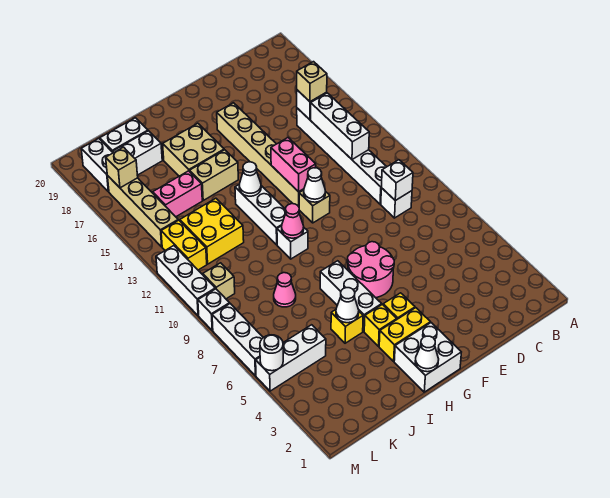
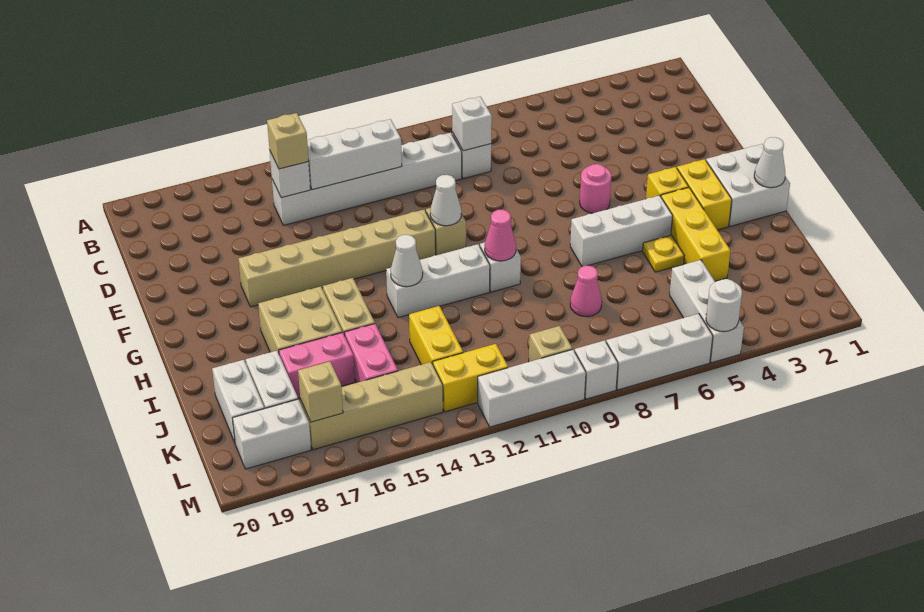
pink round brick F6:G7 level 1 -> pink round brick F6 level 1
pink brick F12:F13 level 2 -> pink brick J16:J17 level 1
yellow brick H4 level 1 -> yellow brick H4:J4 level 1
yellow brick I5 level 1 -> yellow plate I5 level 1
white cone I5 level 2 -> none
yellow brick J12:K13 level 1 -> yellow brick J13:K13 level 1

